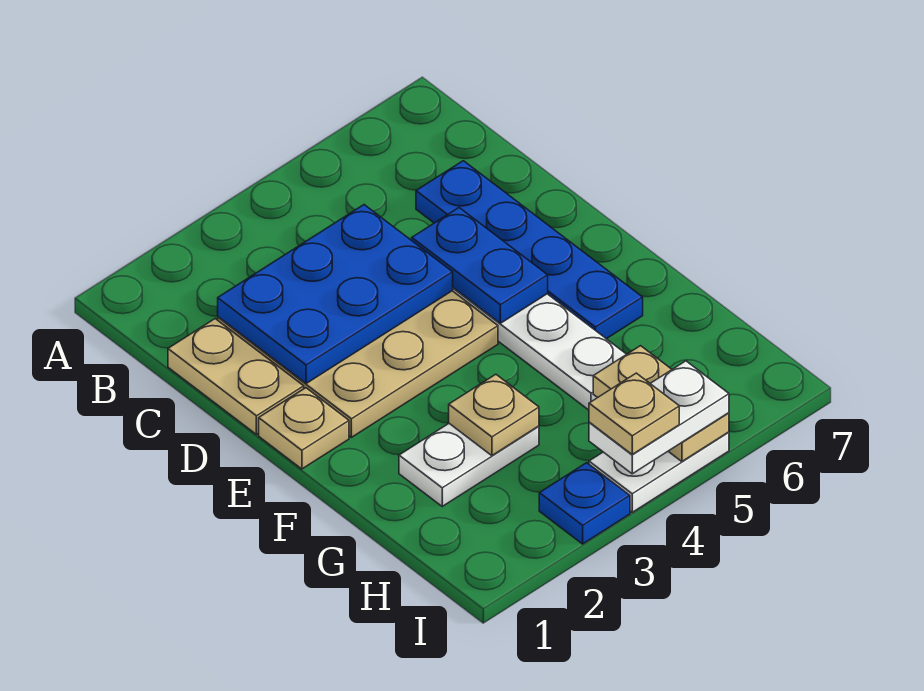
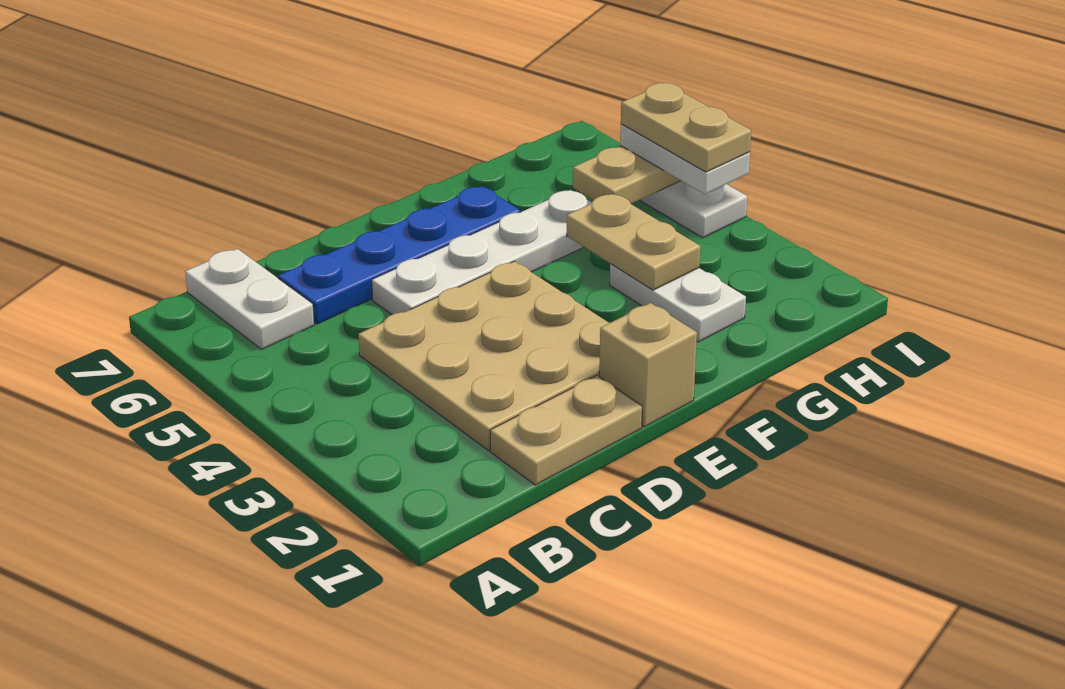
none -> white plate B6:B7 level 1
blue plate C2:D4 level 2 -> none
blue plate D5:E5 level 2 -> none
tan plate E1 level 1 -> tan brick E1 level 1
tan plate G3 level 2 -> tan plate G3:G4 level 2
blue plate I3 level 1 -> none
tan plate I4 level 4 -> tan plate I4:I5 level 4

